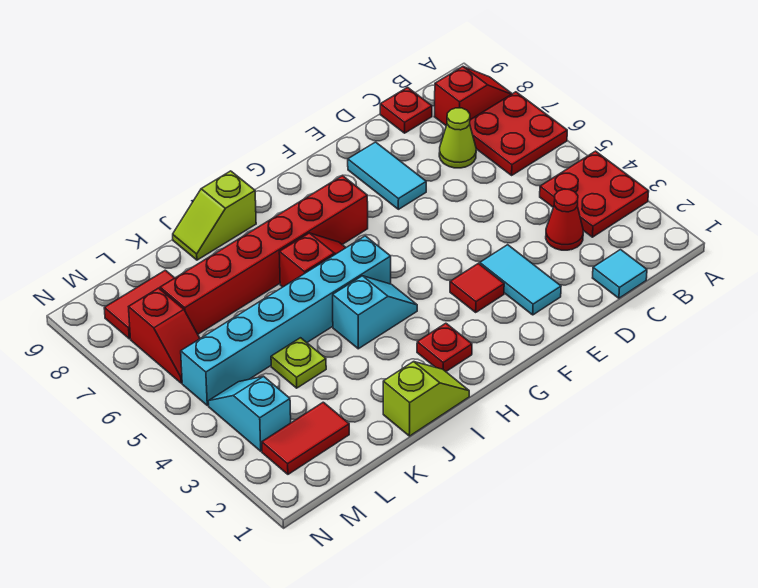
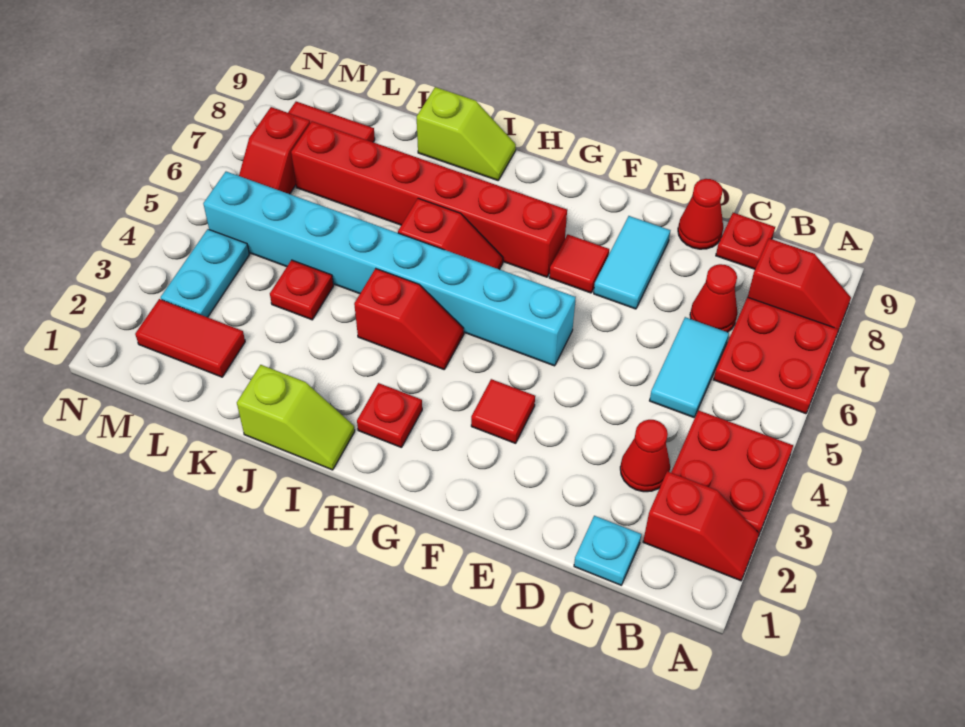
none -> red slope A2:B2 level 1 top B
cyan tile C1 level 1 -> cyan plate C1 level 1
lime cone C7 level 1 -> red cone C7 level 1
none -> red cone D9 level 1
cyan tile E2:E3 level 1 -> cyan tile C5:C6 level 1
none -> red tile F7 level 1
cyan slope H4:I4 level 1 top I -> red slope H4:I4 level 1 top I
cyan brick H5:M5 level 1 -> cyan brick F5:M5 level 1
lime slope I9:J9 level 1 top I -> lime slope I9:J9 level 1 top J
lime plate K4 level 1 -> red plate K4 level 1
cyan slope M3:M4 level 1 top 3 -> cyan plate M3:M4 level 1

